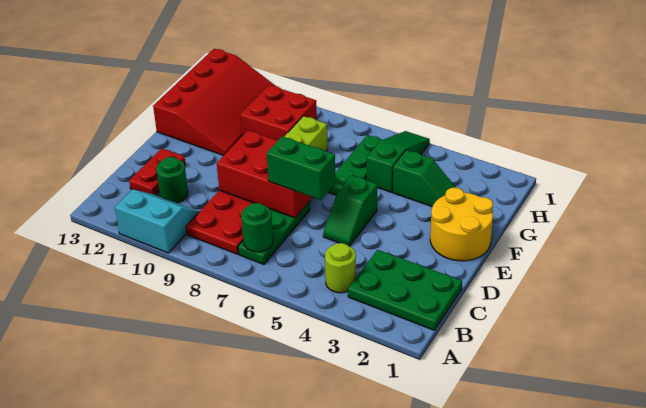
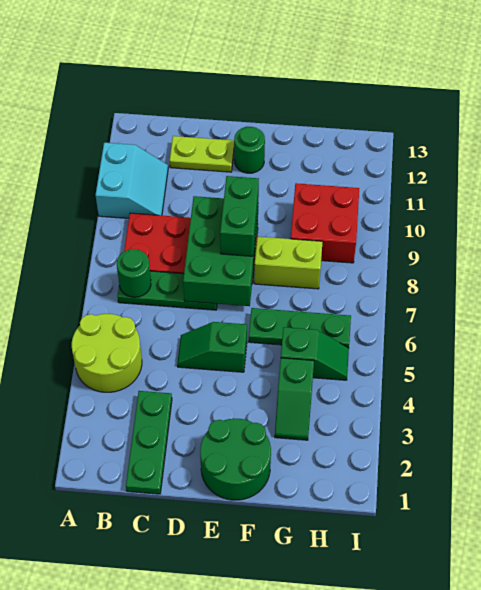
green plate B1:C3 level 1 -> green plate C1:C3 level 1
lime round brick B4 level 1 -> lime round brick A4:B5 level 1
green round brick C11 level 1 -> green round brick E12 level 1
red plate C12:D12 level 1 -> lime plate C12:D12 level 1
green brick D6:D7 level 3 -> green brick E8:E9 level 3
red brick D7:E9 level 2 -> green brick D7:E9 level 2
yellow round brick E1:F2 level 1 -> green round brick E1:F2 level 1
red slope F11:I13 level 1 top 13 -> none
green slope G5:I5 level 1 top G -> green slope G5:H5 level 1 top G

